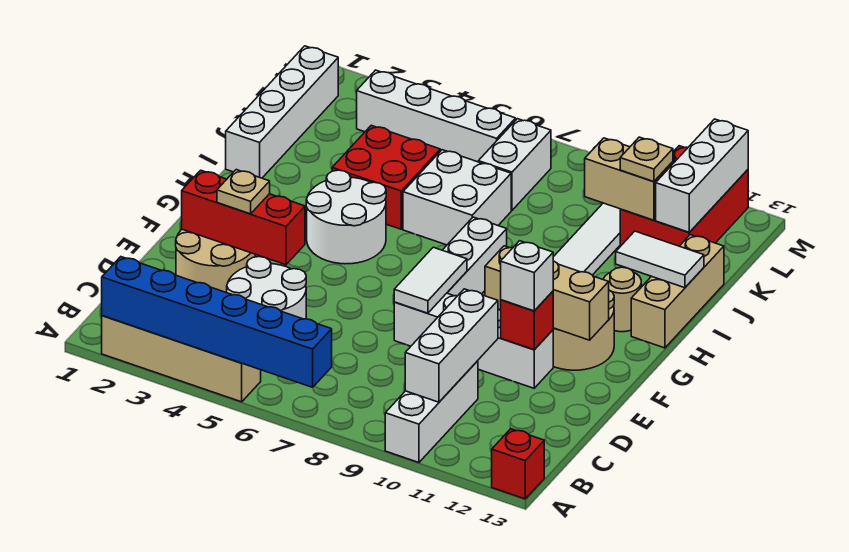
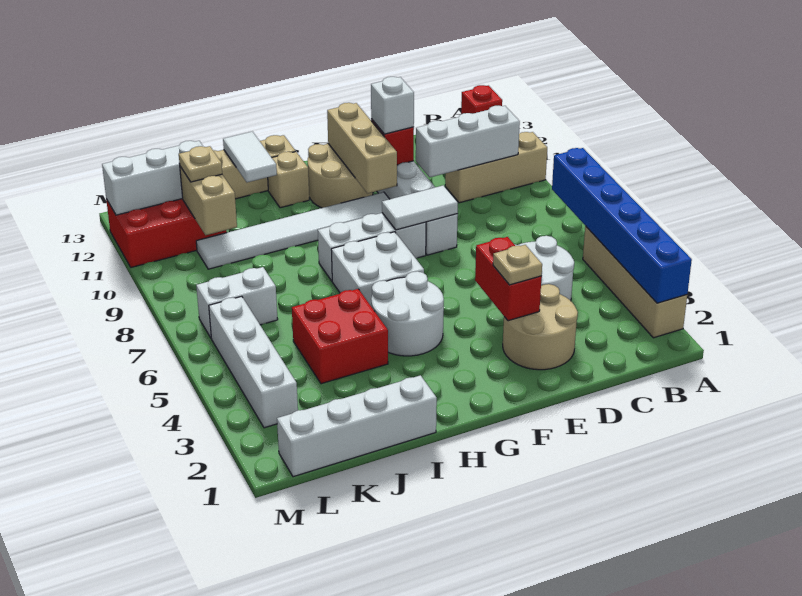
white brick A10:C10 level 1 -> tan brick A10:C10 level 1
red brick E2:E4 level 2 -> red brick E3:E4 level 2
tan round brick H12 level 1 -> tan brick H12 level 1
white brick I6:J7 level 1 -> white brick G6:H7 level 1

